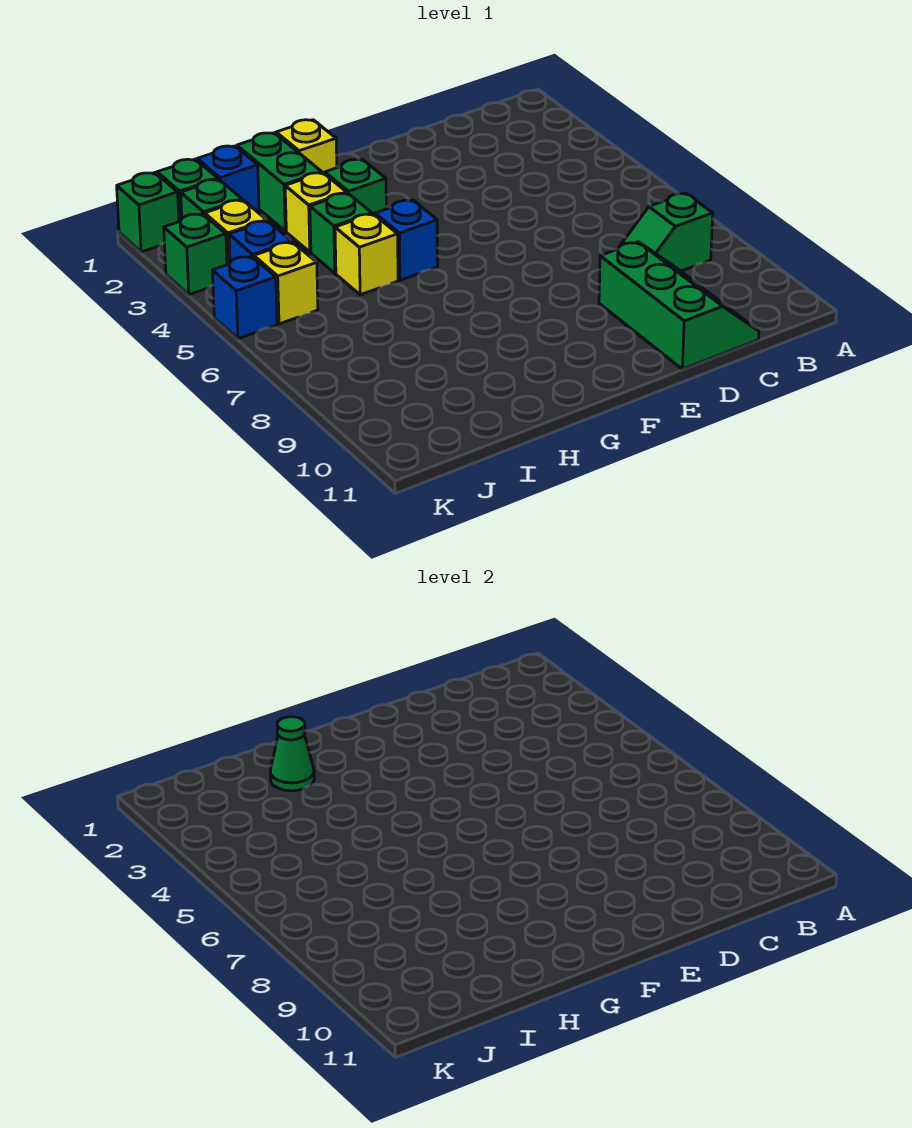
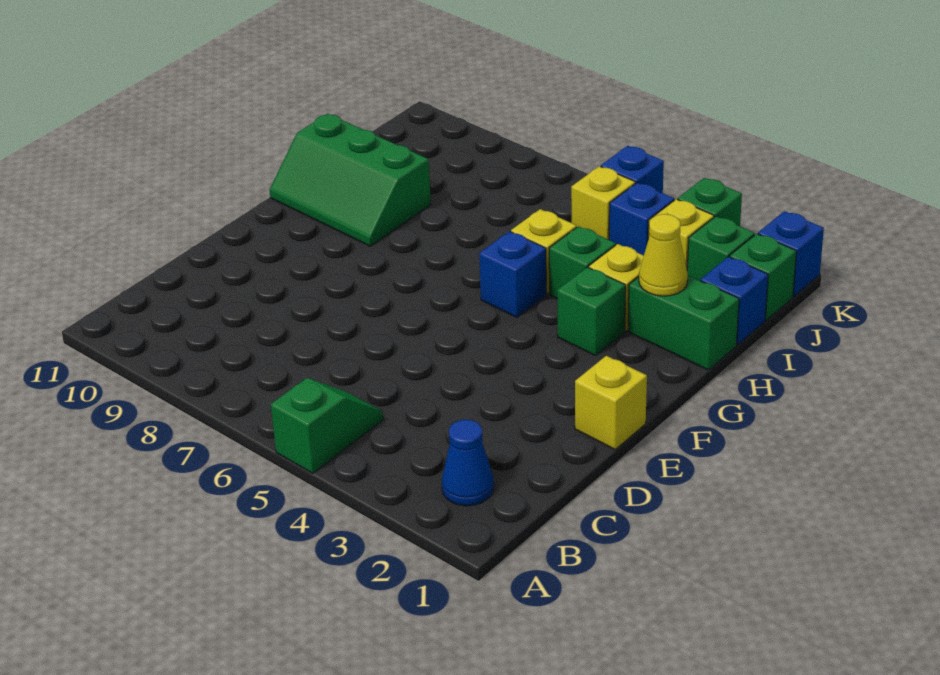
none -> blue cone B2 level 1
green slope B8:C8 level 1 top B -> green slope A5:B5 level 1 top A
green slope C9:D11 level 1 top D -> green slope G9:H11 level 1 top H
yellow brick G1 level 1 -> yellow brick E1 level 1
green cone H2 level 2 -> yellow cone H2 level 2
green brick K1 level 1 -> blue brick K1 level 1

